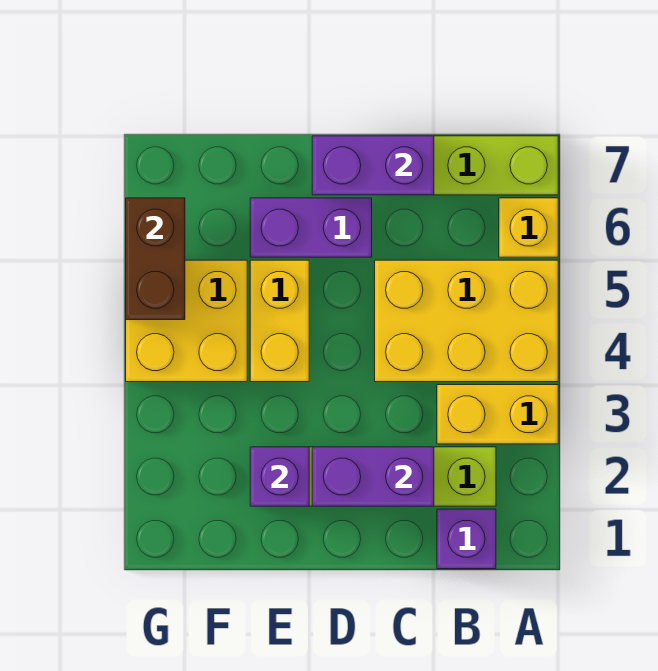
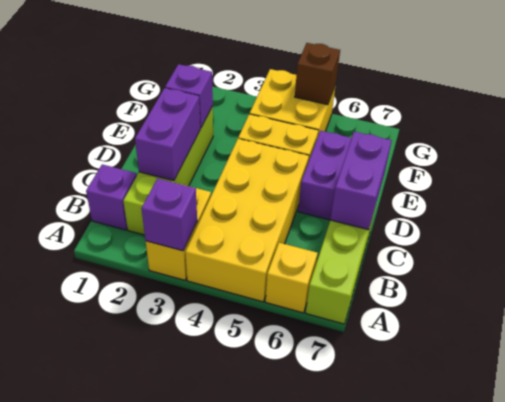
none -> purple brick A3 level 2
yellow brick A4:C5 level 1 -> yellow brick A4:D5 level 1
brown brick G5:G6 level 2 -> brown brick G5 level 2

